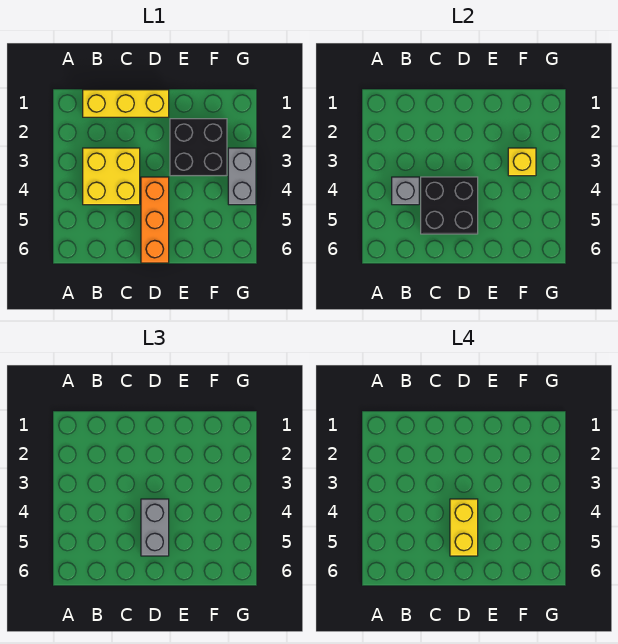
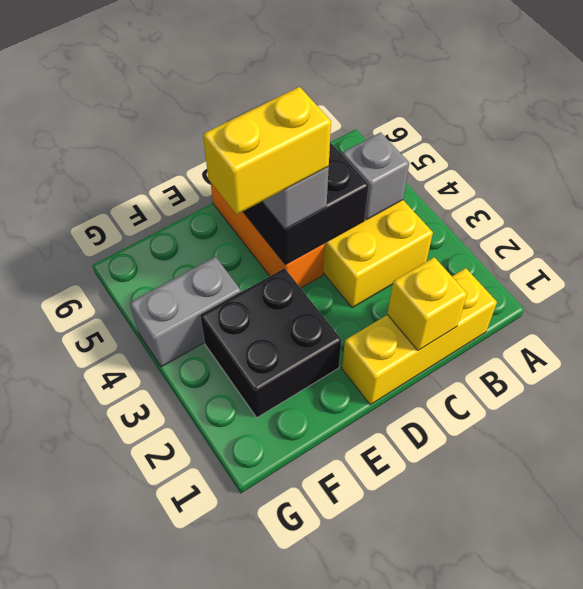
yellow brick D4:D5 level 4 -> yellow brick D4:E4 level 4
yellow brick F3 level 2 -> yellow brick C1 level 2
grey brick G3:G4 level 1 -> grey brick F4:G4 level 1

